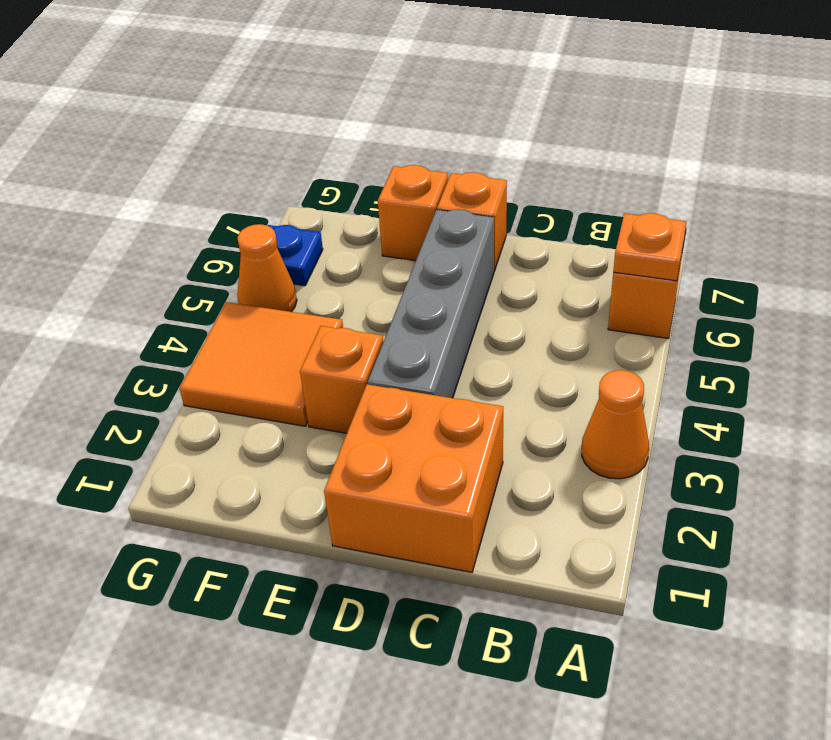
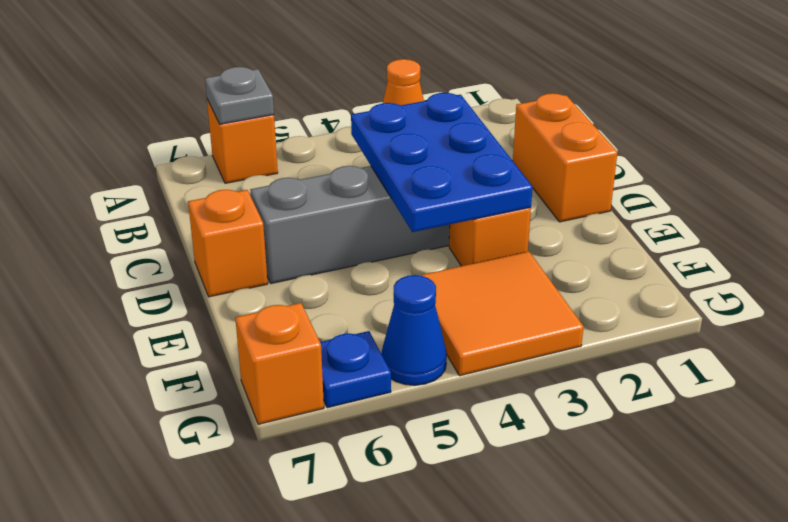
orange plate A6 level 2 -> grey plate A6 level 2
orange brick C1:D2 level 1 -> orange brick C1:D1 level 1
none -> blue plate C3:E4 level 2
orange brick E7 level 1 -> orange brick G7 level 1
orange cone G5 level 1 -> blue cone G5 level 1

